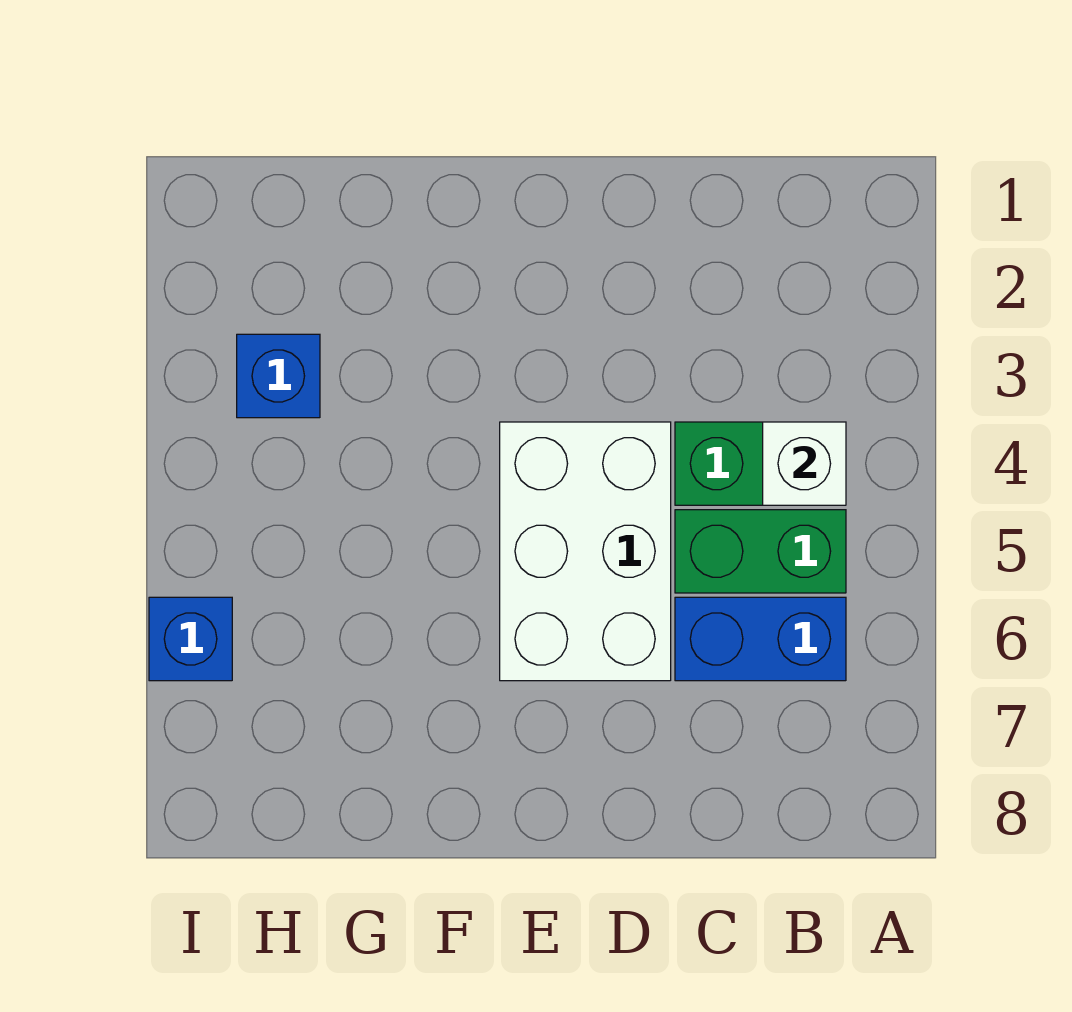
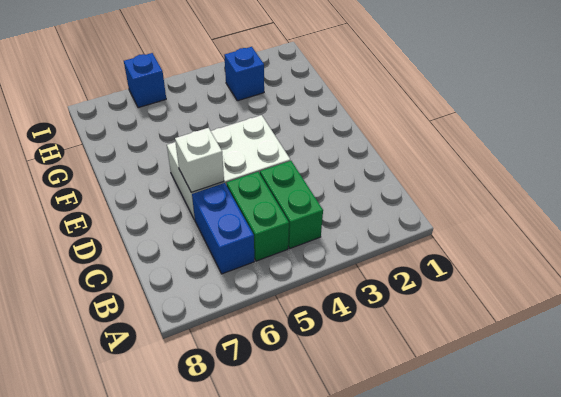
white brick B4 level 2 -> white brick D6 level 2

